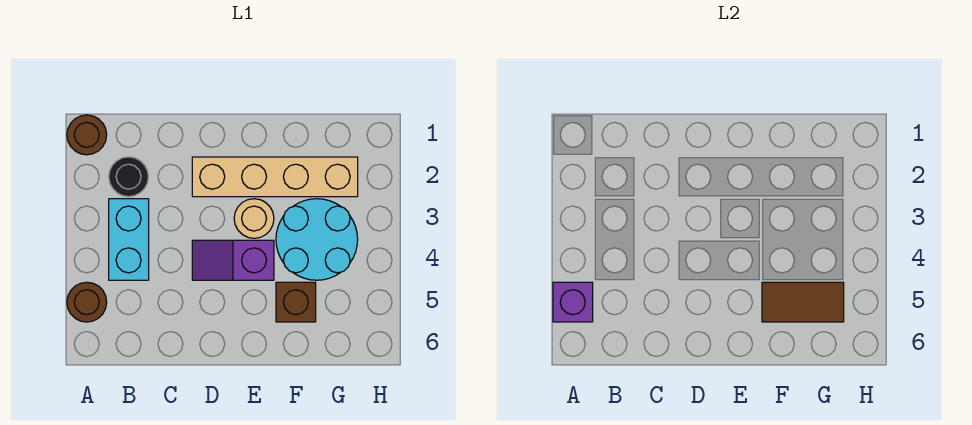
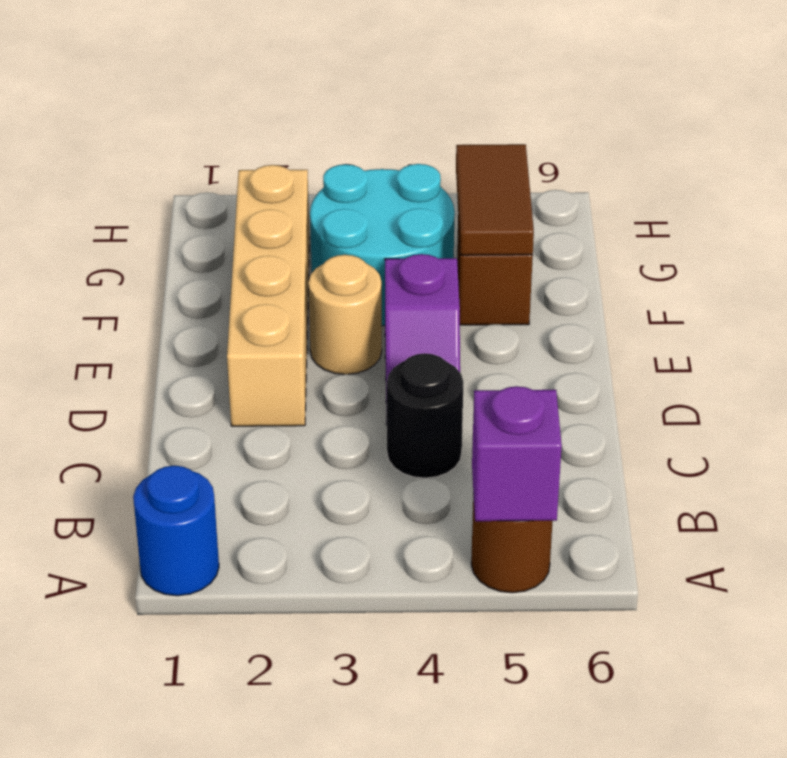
brown round brick A1 level 1 -> blue round brick A1 level 1
black round brick B2 level 1 -> black round brick C4 level 1
cyan brick B3:B4 level 1 -> none

